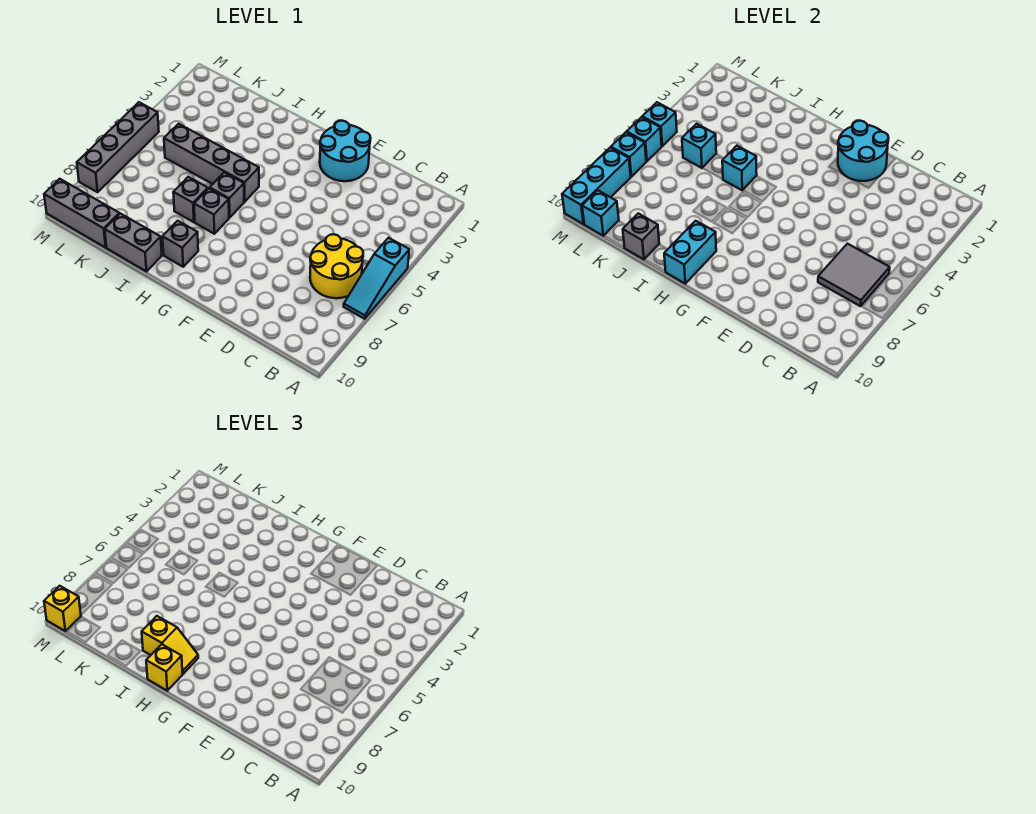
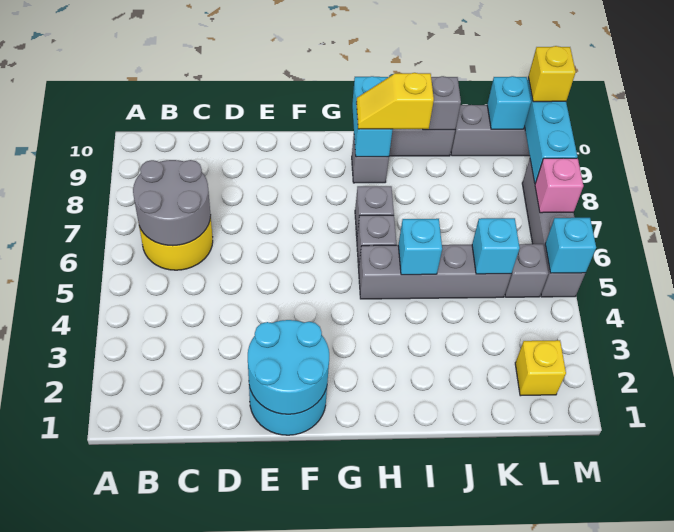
cyan slope A5:A7 level 1 top 5 -> none
grey tile B6:C7 level 2 -> grey round brick B6:C7 level 2
yellow brick H10 level 3 -> yellow brick L2 level 1
grey brick I7 level 1 -> grey brick L5 level 1
cyan brick M6 level 2 -> none
cyan brick M7 level 2 -> pink brick M7 level 2

